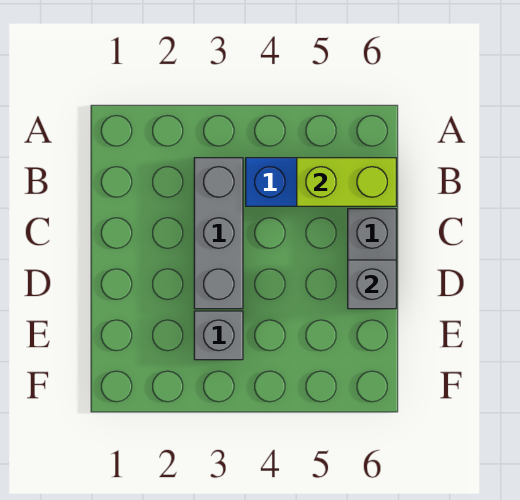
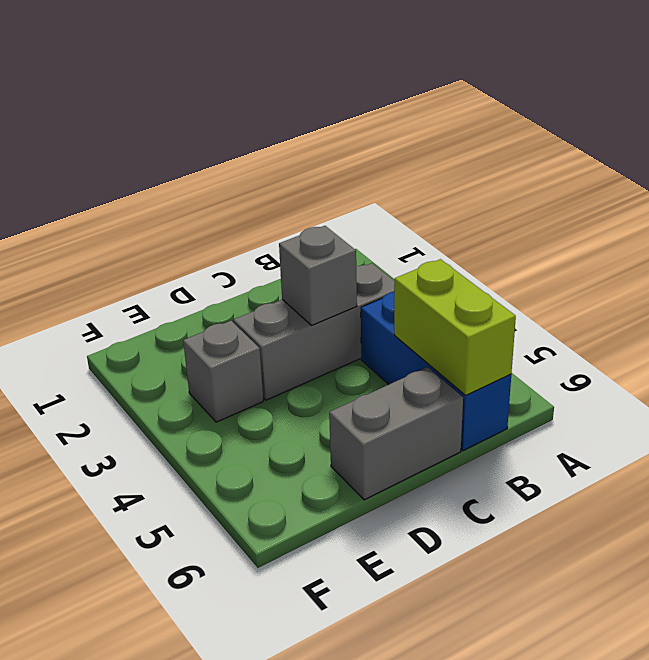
grey brick D6 level 2 -> grey brick C3 level 2

